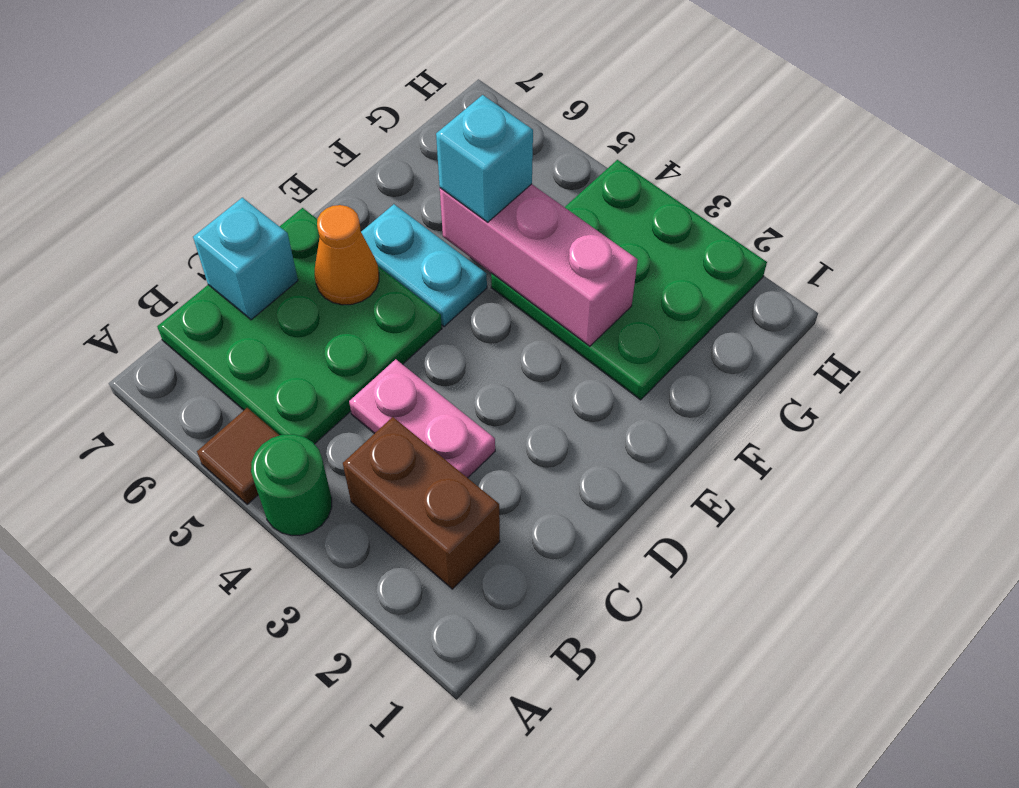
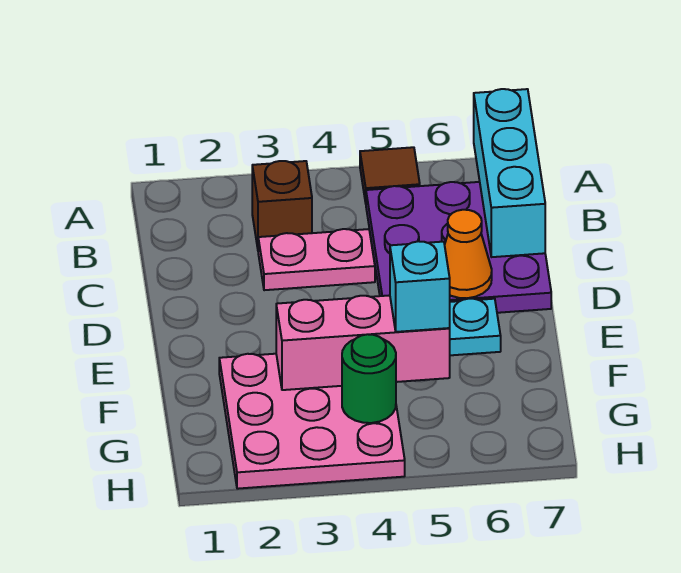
green round brick A4 level 1 -> green round brick G4 level 2
brown brick B2:B3 level 1 -> brown brick B3 level 1
green plate B5:D7 level 1 -> purple plate B5:D7 level 1
cyan brick C7 level 2 -> cyan brick A7:C7 level 2
green plate F2:H4 level 1 -> pink plate F2:H4 level 1

